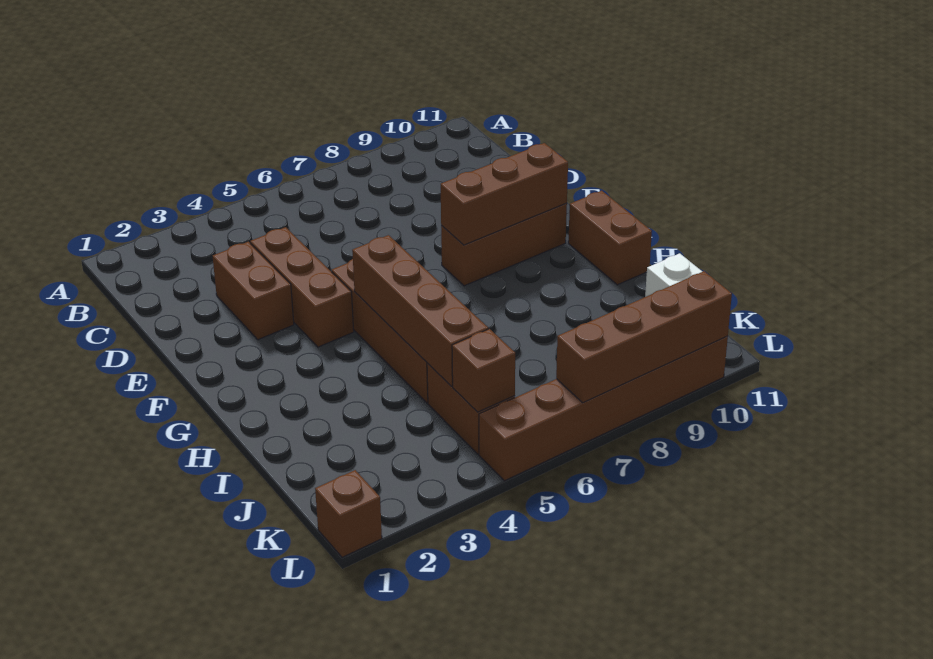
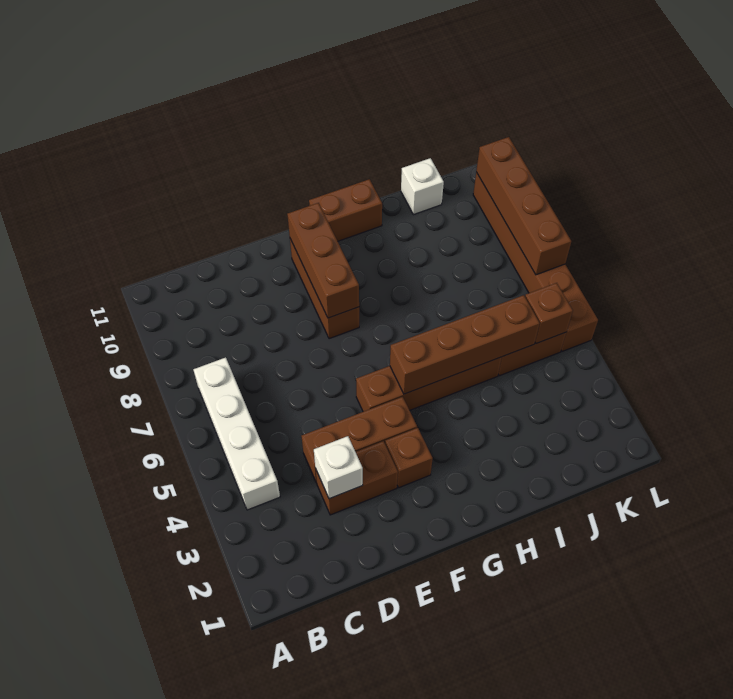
none -> white brick B4:B7 level 1
none -> white brick D3 level 2
brown brick L1 level 1 -> brown brick F3 level 1

